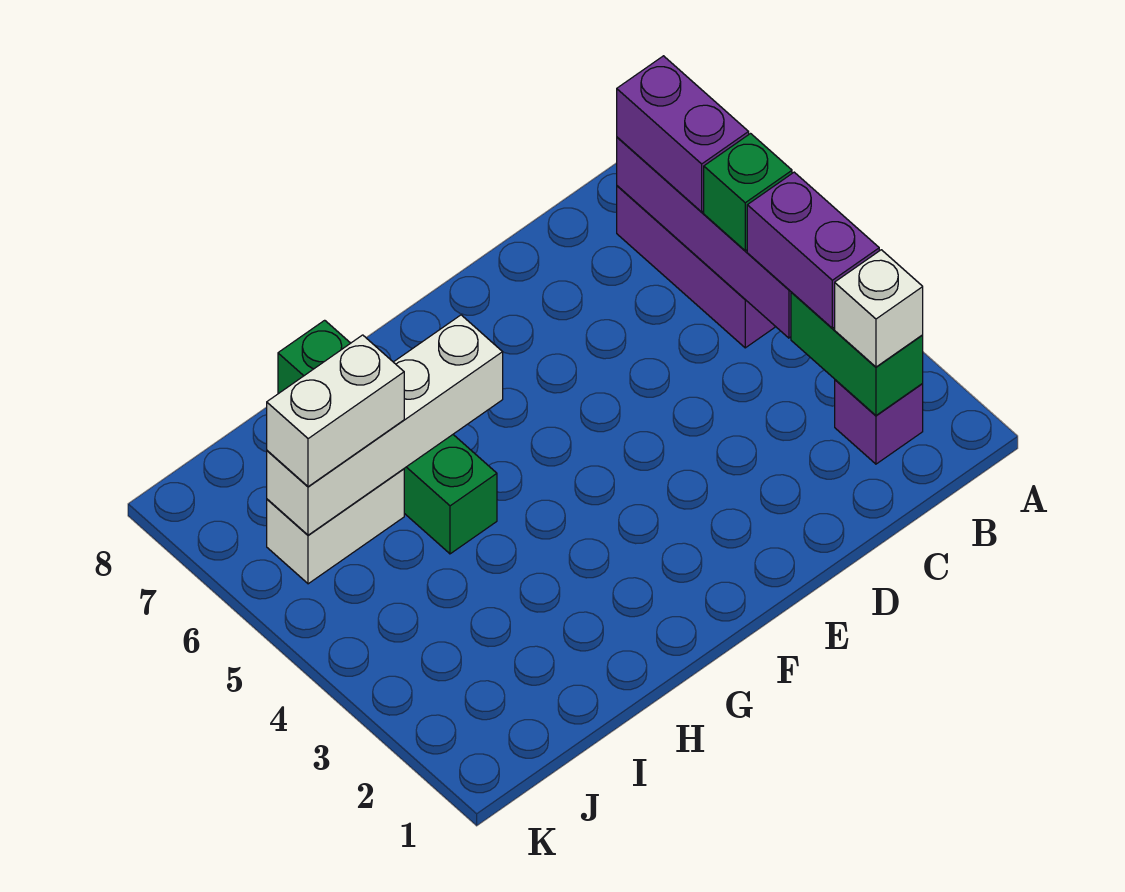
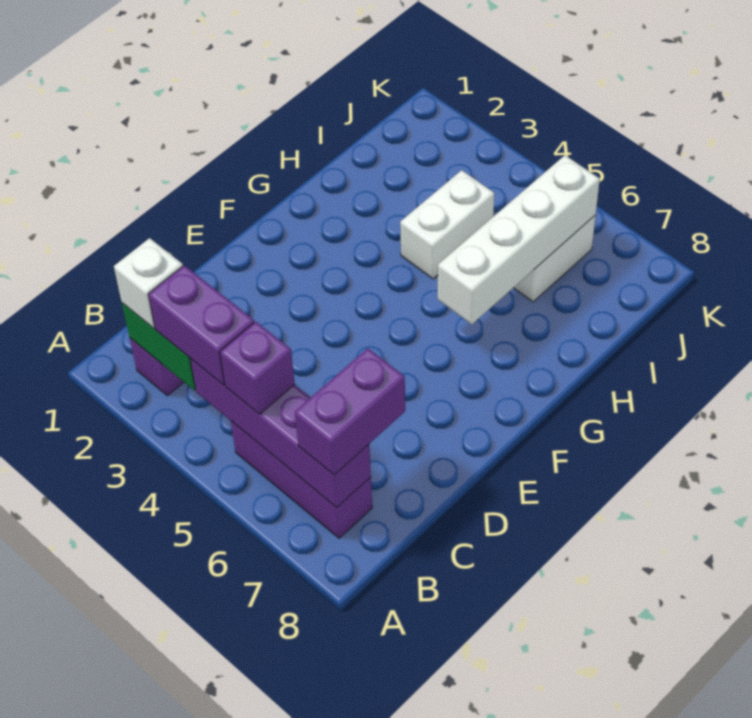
green brick B5 level 3 -> purple brick B5 level 3
purple brick B6:B7 level 3 -> purple brick B7:C7 level 3
green brick H5:H8 level 1 -> none
white brick I6:J6 level 3 -> white brick H4:I4 level 1

